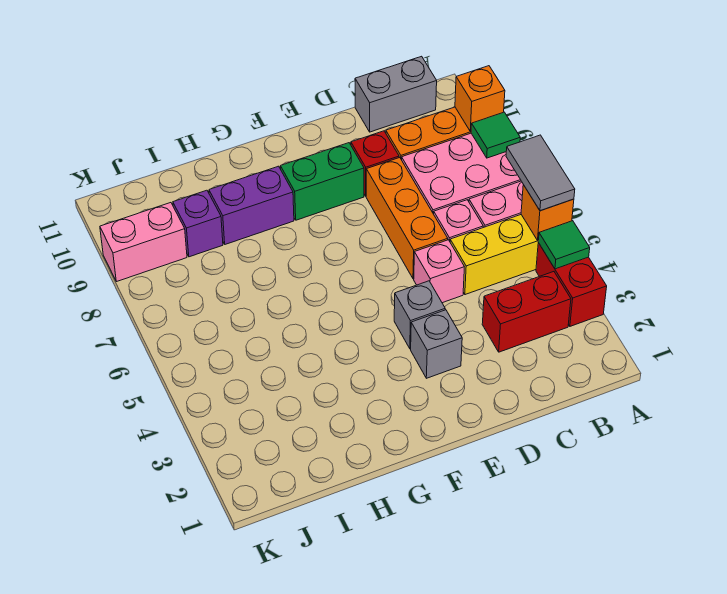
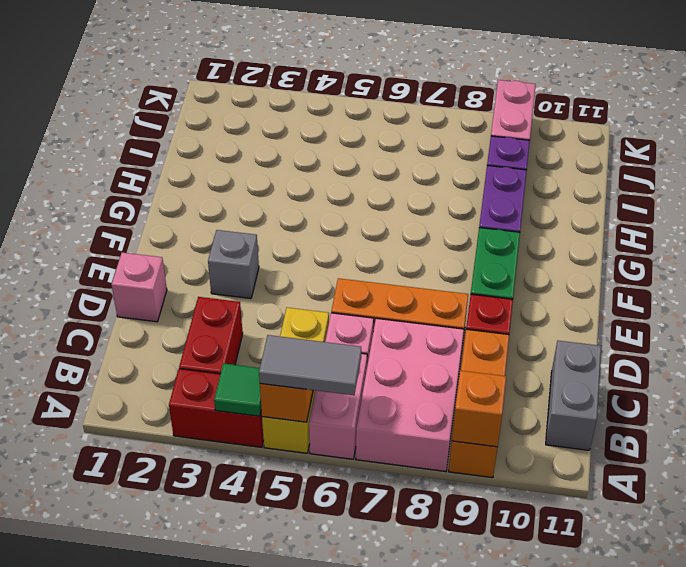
green tile A8 level 2 -> none
pink brick D5 level 1 -> pink brick D1 level 1
grey brick E4 level 1 -> none

